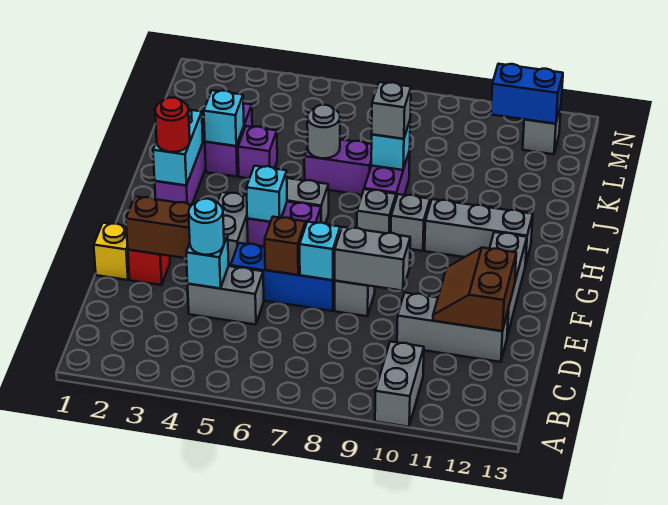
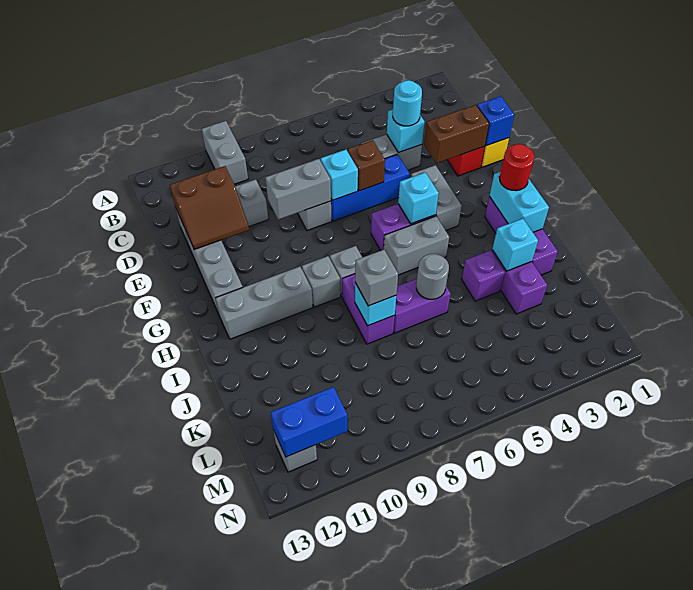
brown slope D11:E12 level 2 top 12 -> brown slope D11:E12 level 2 top D
none -> blue brick E1 level 2

